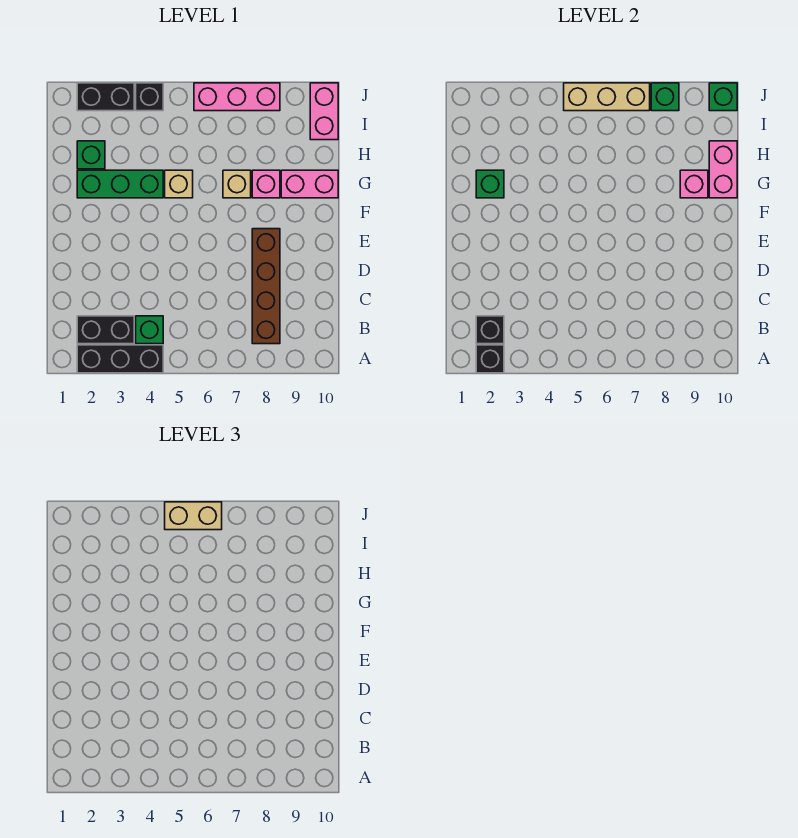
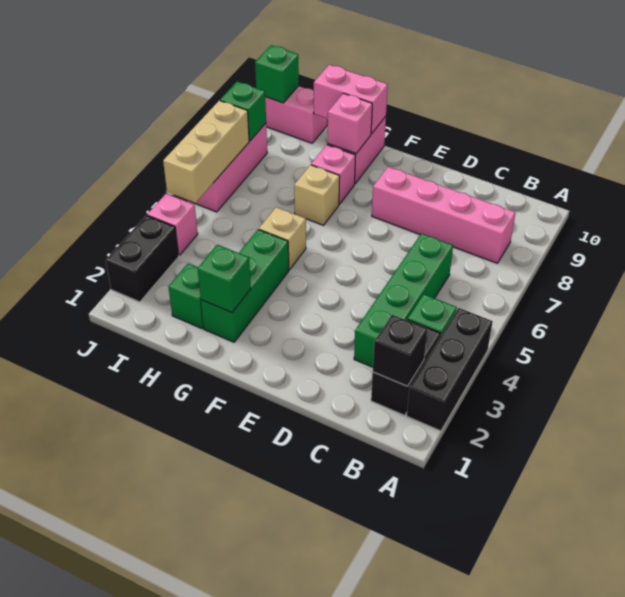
black brick A2 level 2 -> none
brown brick B8:E8 level 1 -> pink brick B8:E8 level 1
none -> green brick C3:C6 level 1
black brick J4 level 1 -> pink brick J4 level 1
tan brick J5:J6 level 3 -> none

